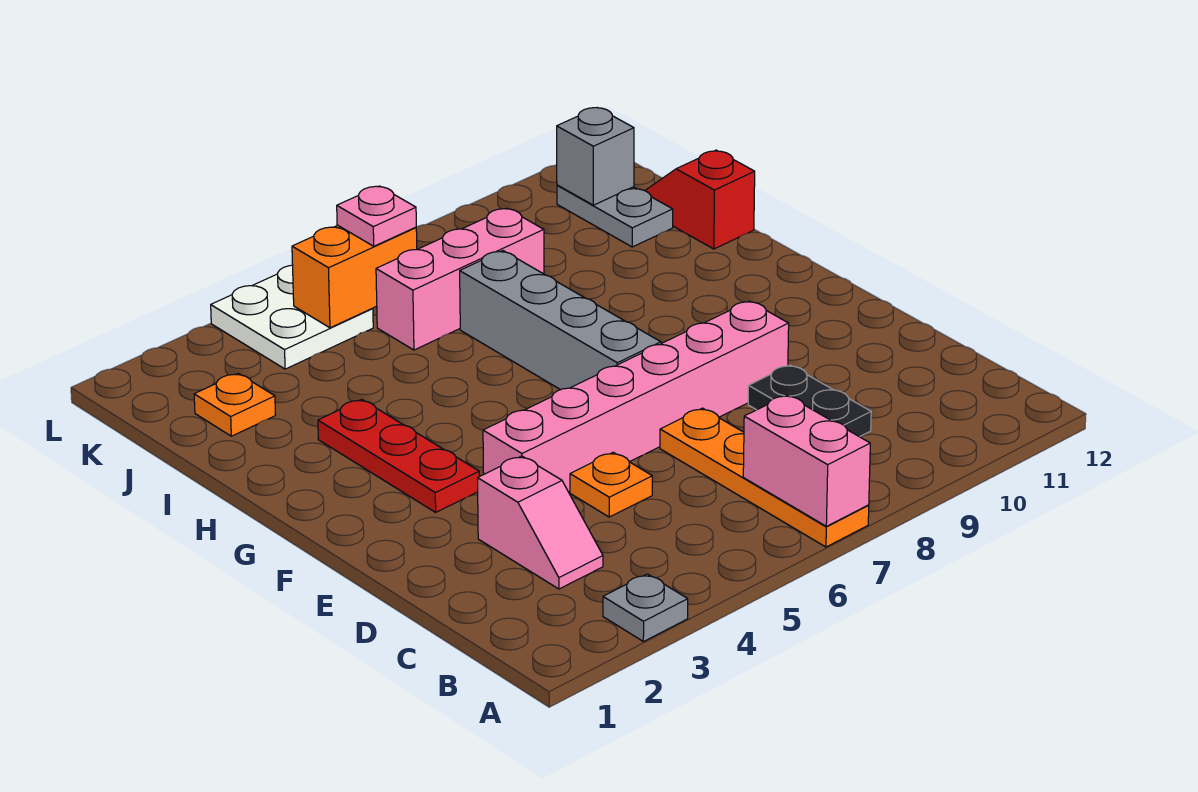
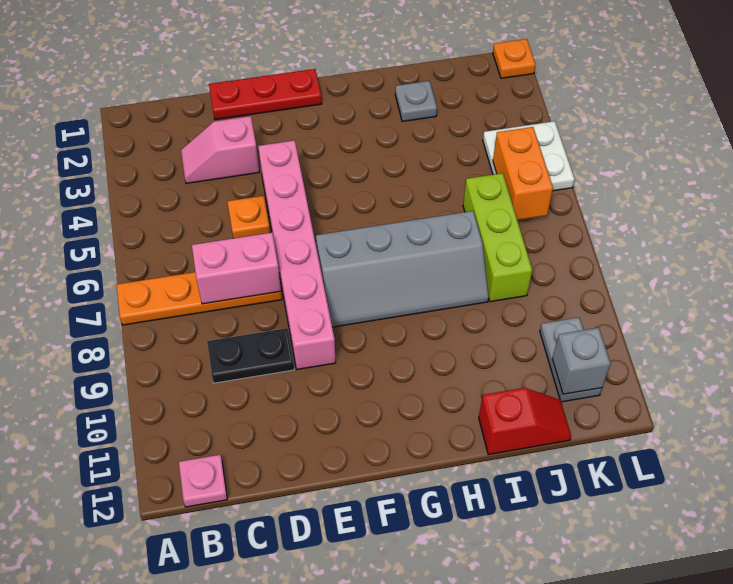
grey plate A3 level 1 -> grey plate I2 level 1
pink brick A7:B7 level 2 -> pink brick C7:D7 level 2
red plate F3:H3 level 1 -> red plate D1:F1 level 1
orange plate J2 level 1 -> orange plate L1 level 1
pink brick J6:J8 level 1 -> lime brick J6:J8 level 1
grey plate J11:K11 level 1 -> grey plate K10:K11 level 1
pink plate K6 level 3 -> pink plate B12 level 1

